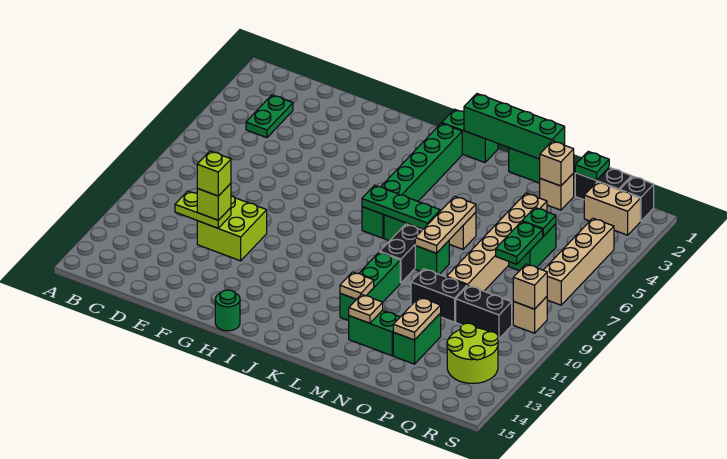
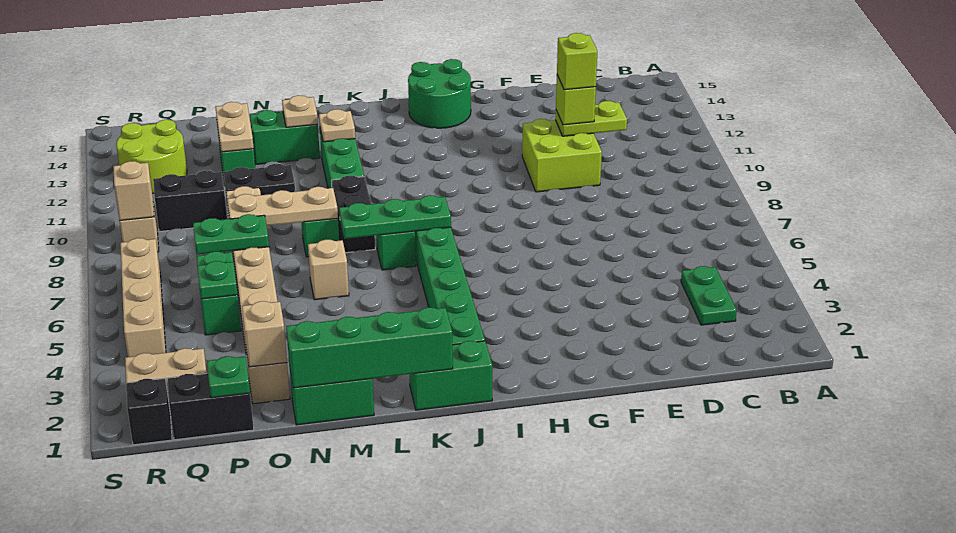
green round brick H15 level 1 -> green round brick H14:I15 level 1
tan plate M6:M8 level 2 -> tan plate M8:O8 level 2
green plate P6:P7 level 2 -> green plate O7:P7 level 2

